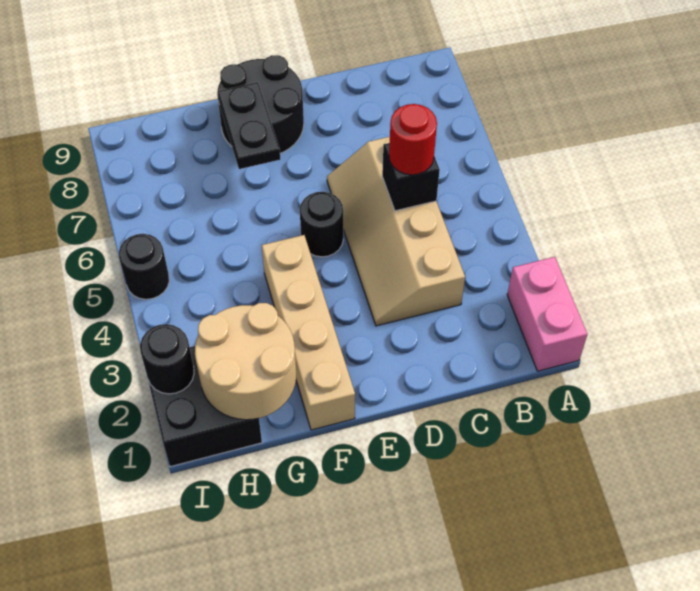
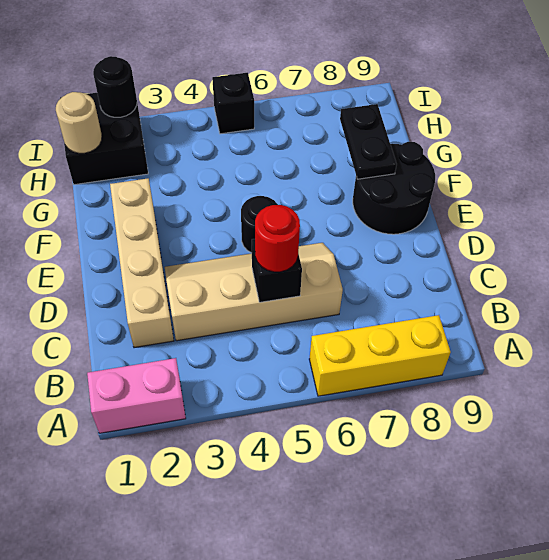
none -> yellow brick A6:A8 level 1
tan brick F1:F4 level 1 -> tan brick C2:F2 level 1
black plate F7:F8 level 2 -> black plate F8:G8 level 2
tan round brick G1:H2 level 2 -> tan round brick H1 level 2
black round brick I5 level 1 -> black brick I5 level 1

